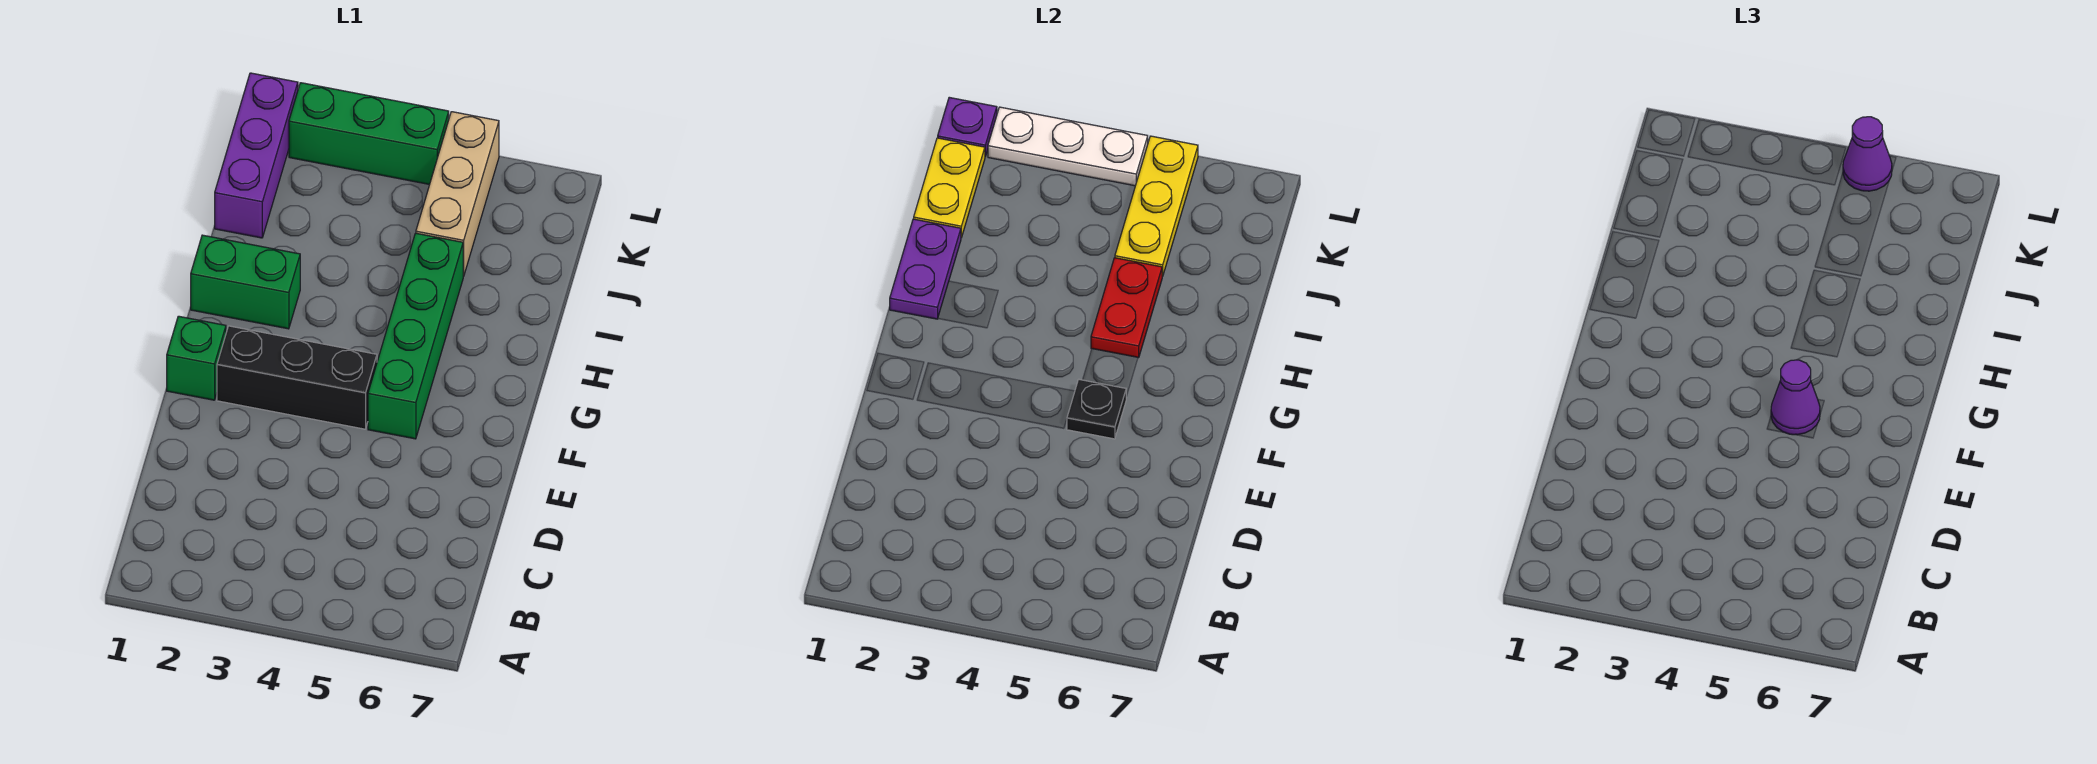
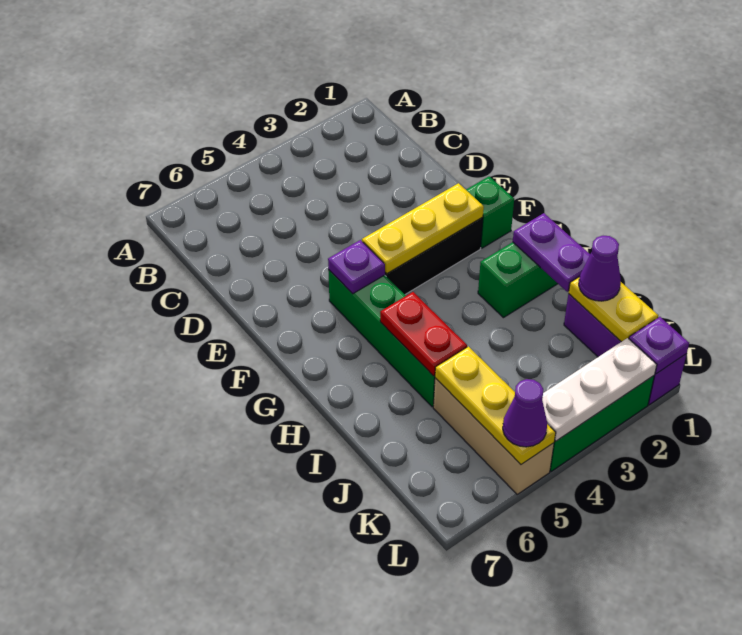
none -> yellow plate F2:F4 level 2
black plate F5 level 2 -> purple plate F5 level 2
purple cone F5 level 3 -> purple cone J1 level 3

